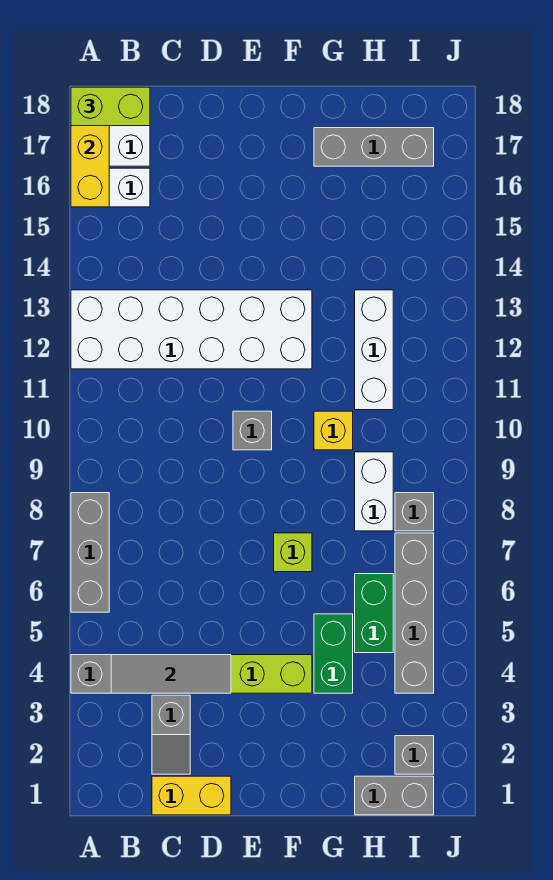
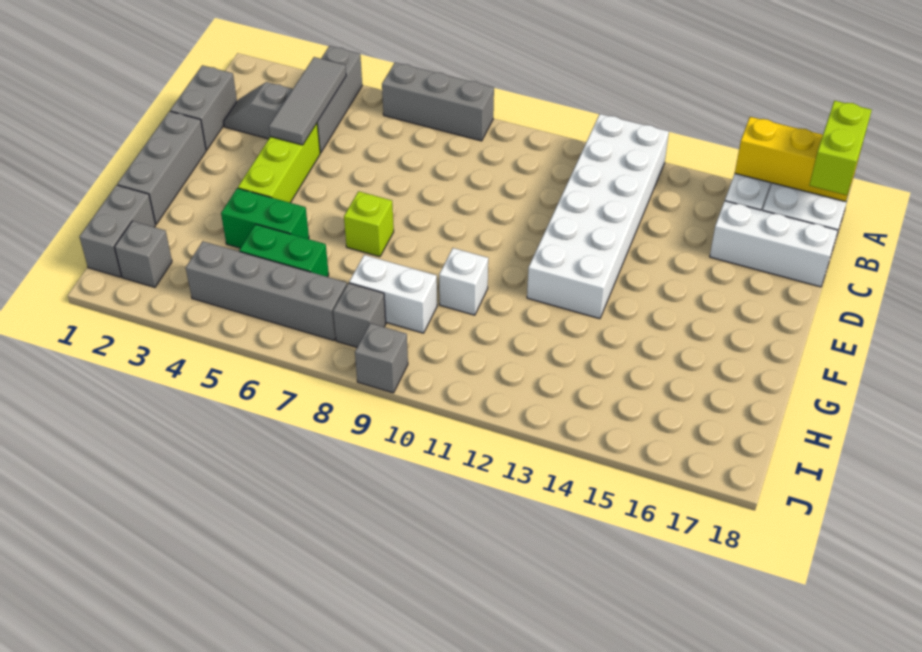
yellow brick C1:D1 level 1 -> grey brick C1:D1 level 1
grey brick E10 level 1 -> grey brick J9 level 1
yellow brick G10 level 1 -> white brick G10 level 1
grey brick G17:I17 level 1 -> grey brick E1:G1 level 1
white brick H11:H13 level 1 -> white brick C16:C18 level 1

